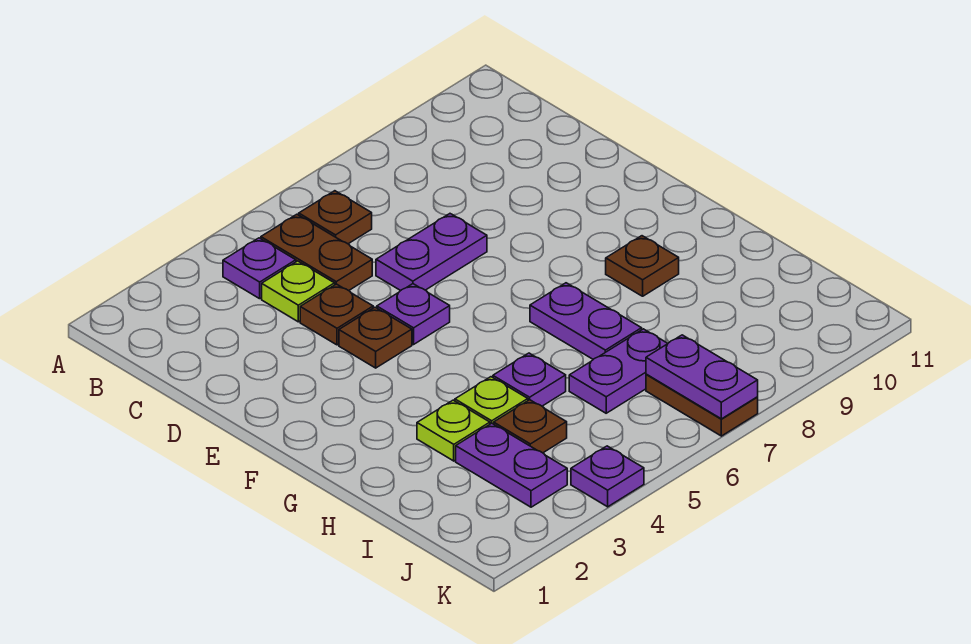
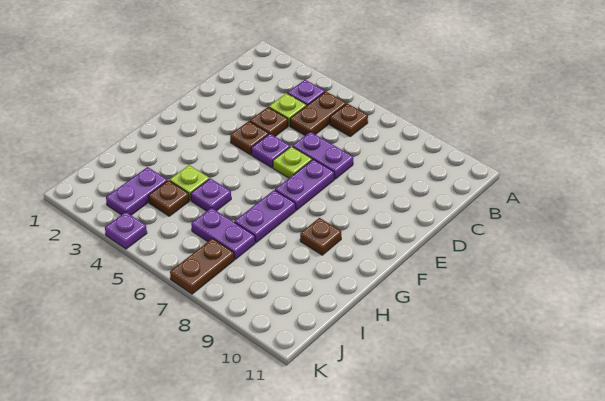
lime plate H3 level 1 -> lime plate E6 level 1
purple plate J7:K7 level 2 -> purple plate E7:F7 level 1

